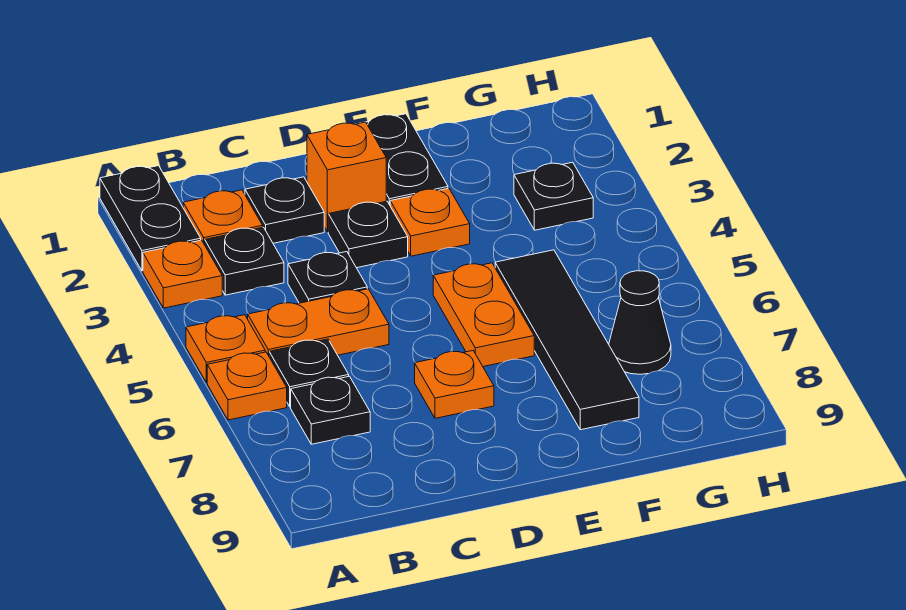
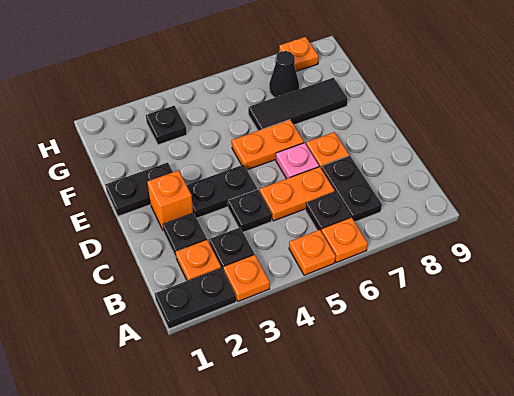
orange plate B5:C5 level 1 -> orange plate C5:C6 level 1
black plate B7 level 1 -> black plate B7:C7 level 1
black plate D3 level 1 -> black plate D3:D4 level 1
none -> pink plate D6 level 1
orange plate E3 level 1 -> orange plate H8 level 1
black tile F5:F8 level 1 -> black tile F6:F8 level 1

